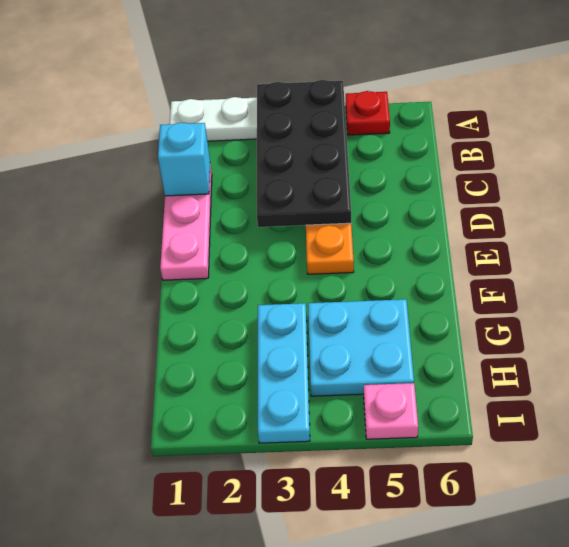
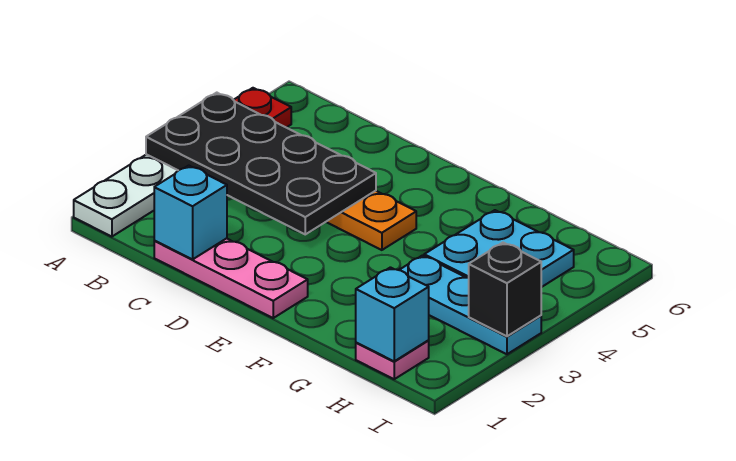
none -> cyan brick H1 level 2
none -> black brick I3 level 2
pink plate I5 level 1 -> pink plate H1 level 1

